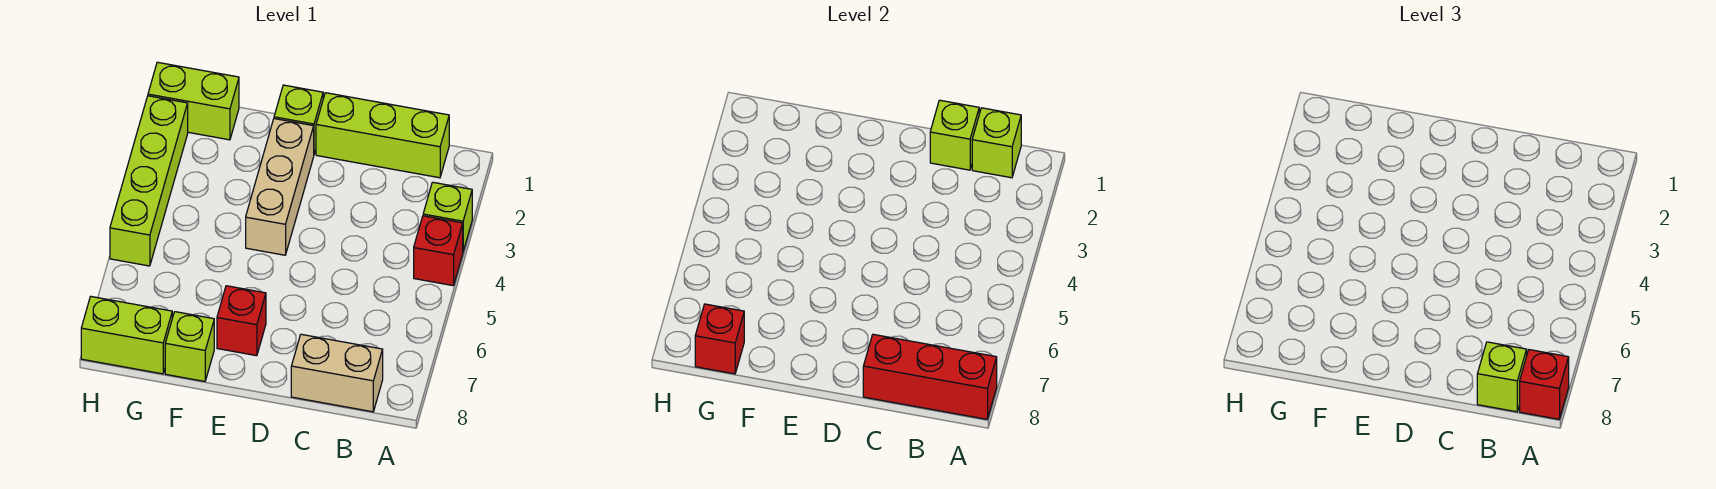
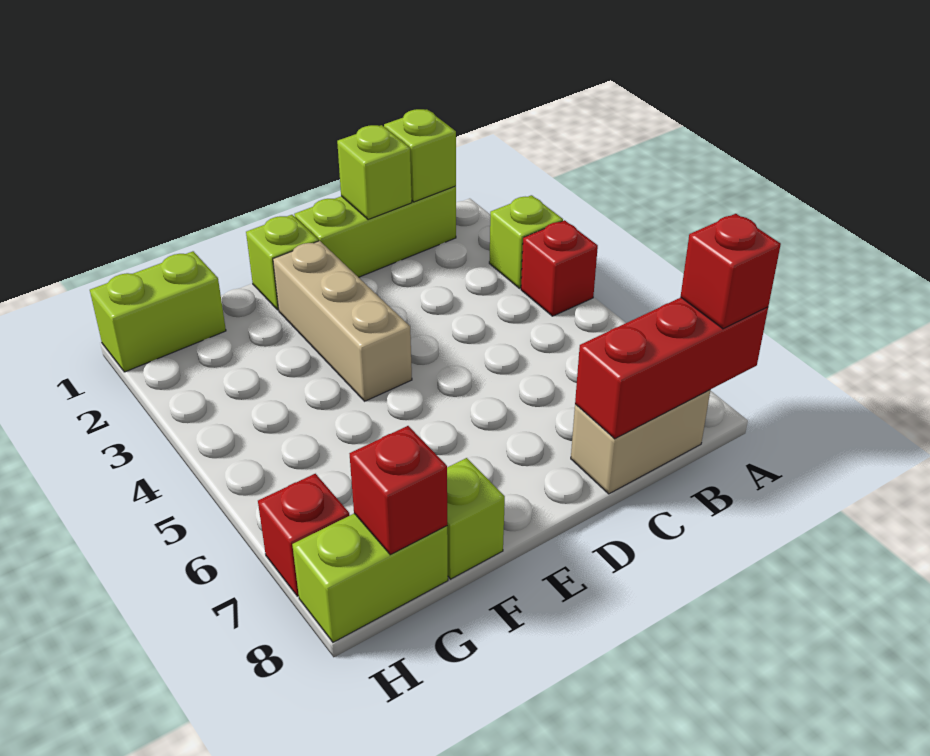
lime brick B8 level 3 -> none
red brick E7 level 1 -> red brick H7 level 1
lime brick H2:H5 level 1 -> none

